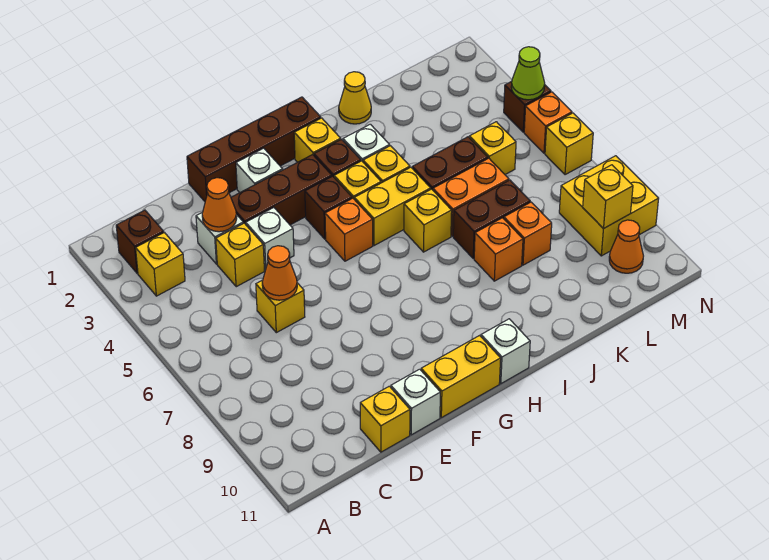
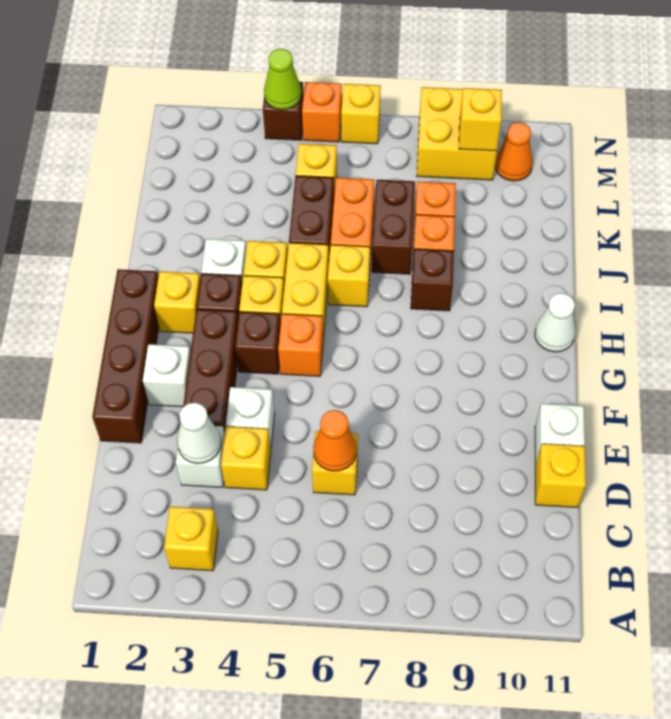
brown brick B2 level 1 -> brown brick I8 level 1
orange cone D3 level 2 -> white cone D3 level 2
yellow brick F11:G11 level 1 -> none
white brick H11 level 1 -> white cone H11 level 1
yellow cone J1 level 1 -> none

